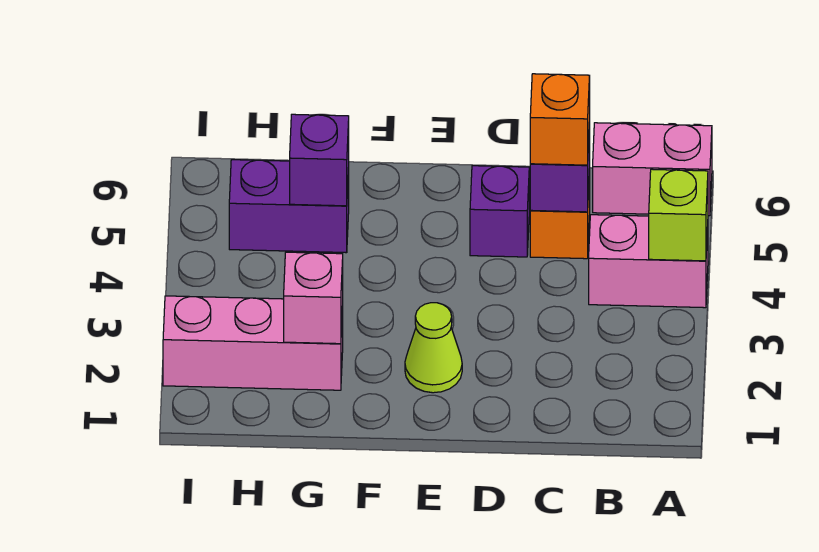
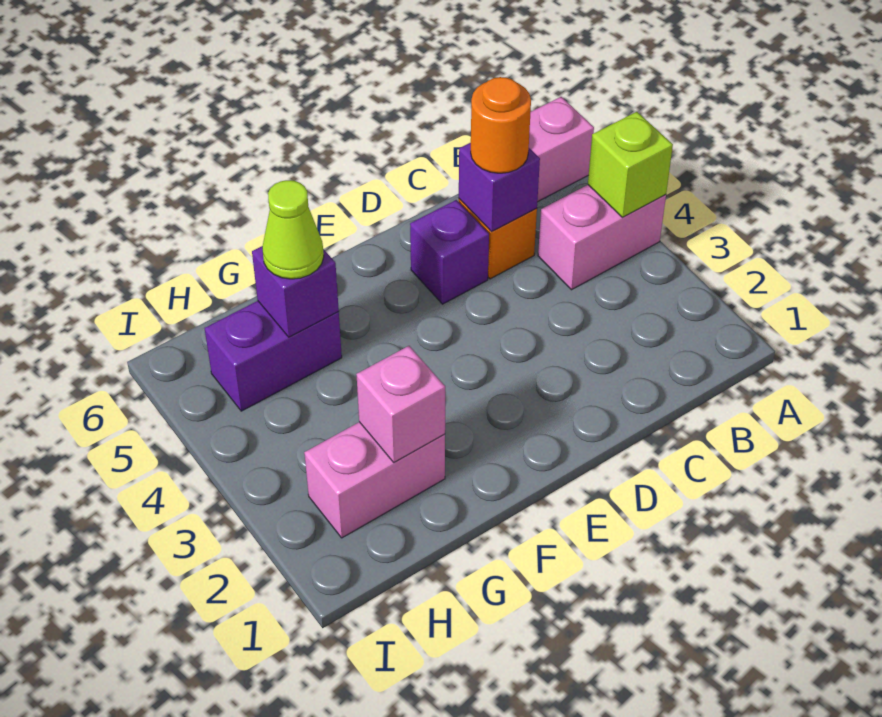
orange brick C5 level 3 -> orange round brick C5 level 3
lime cone E2 level 1 -> lime cone G5 level 3
pink brick G2:I2 level 1 -> pink brick G2:H2 level 1

